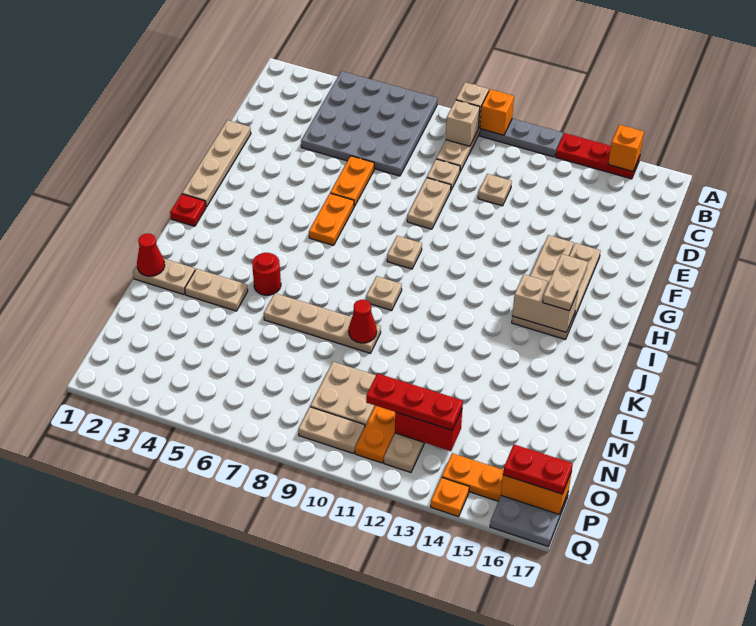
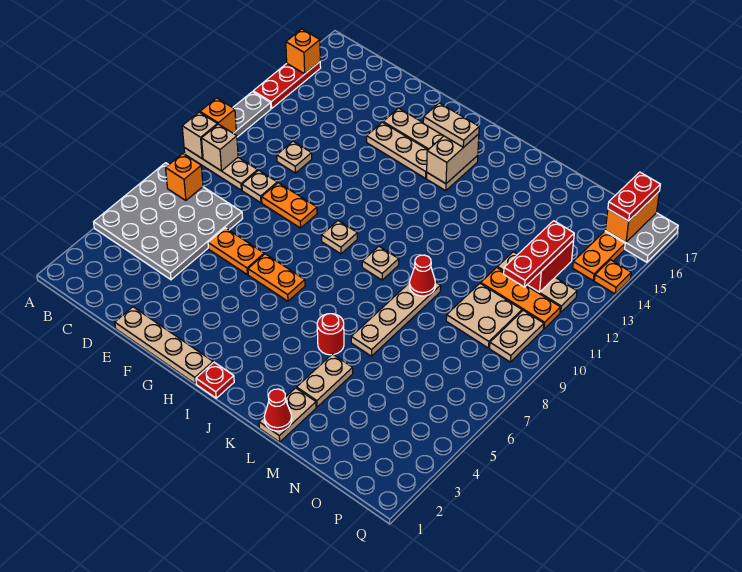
none -> orange brick B7 level 2
tan plate E9:F9 level 1 -> orange plate E9:F9 level 1

